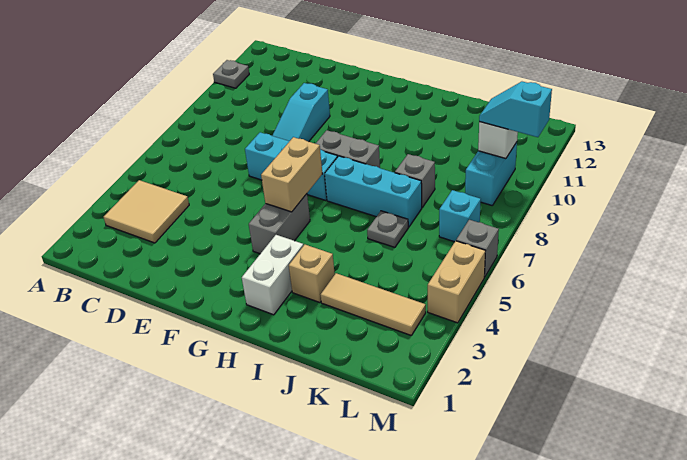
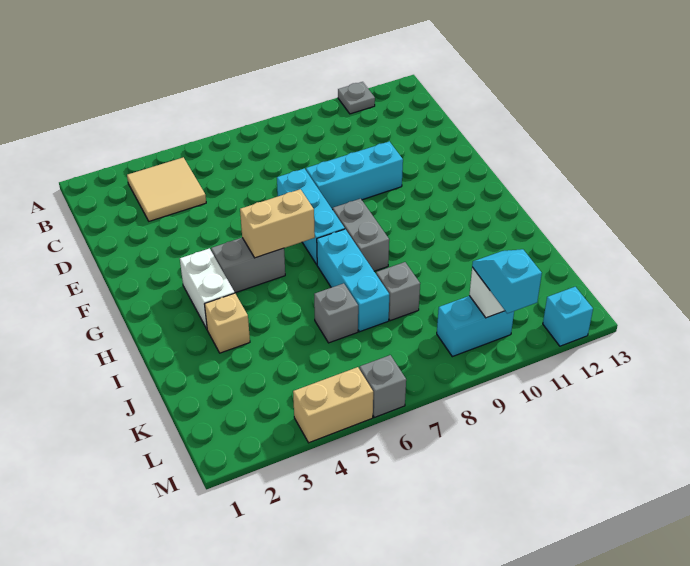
cyan slope E8:E10 level 1 top 10 -> cyan brick E8:E10 level 1
white brick H2:H3 level 1 -> white brick G3:H3 level 1
tan tile J3:L3 level 1 -> none
grey plate J6 level 1 -> grey brick J6 level 1
cyan brick L7 level 1 -> cyan brick M12 level 1

